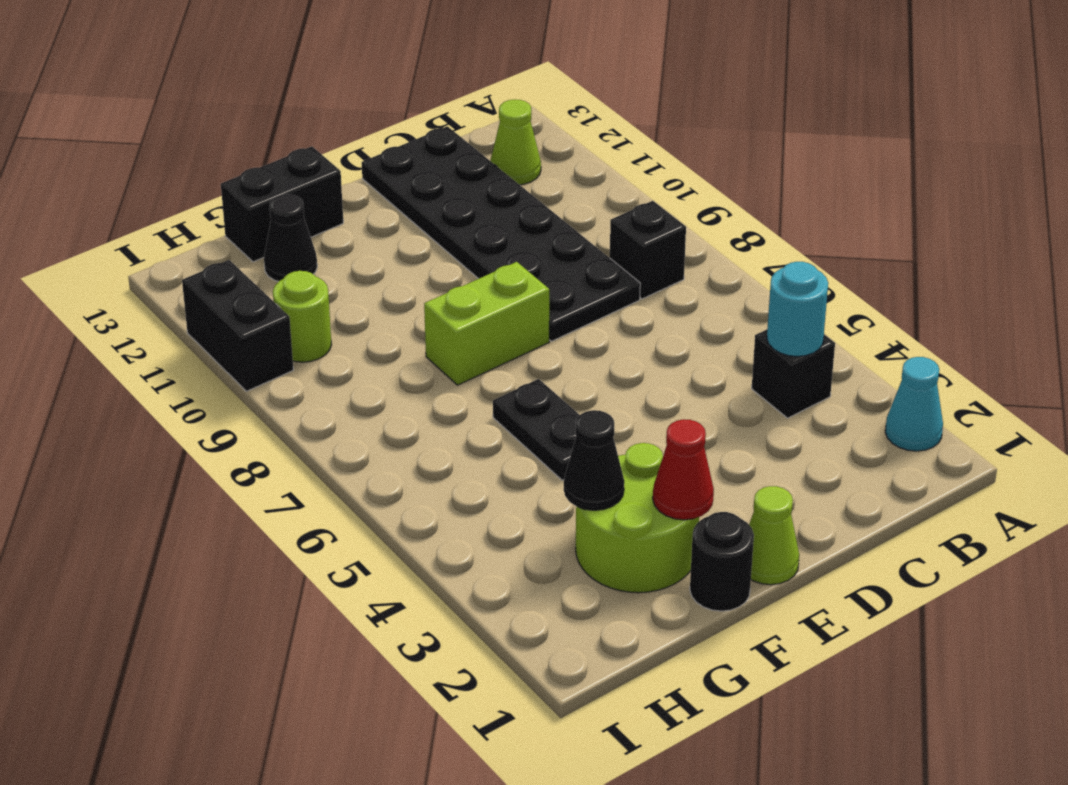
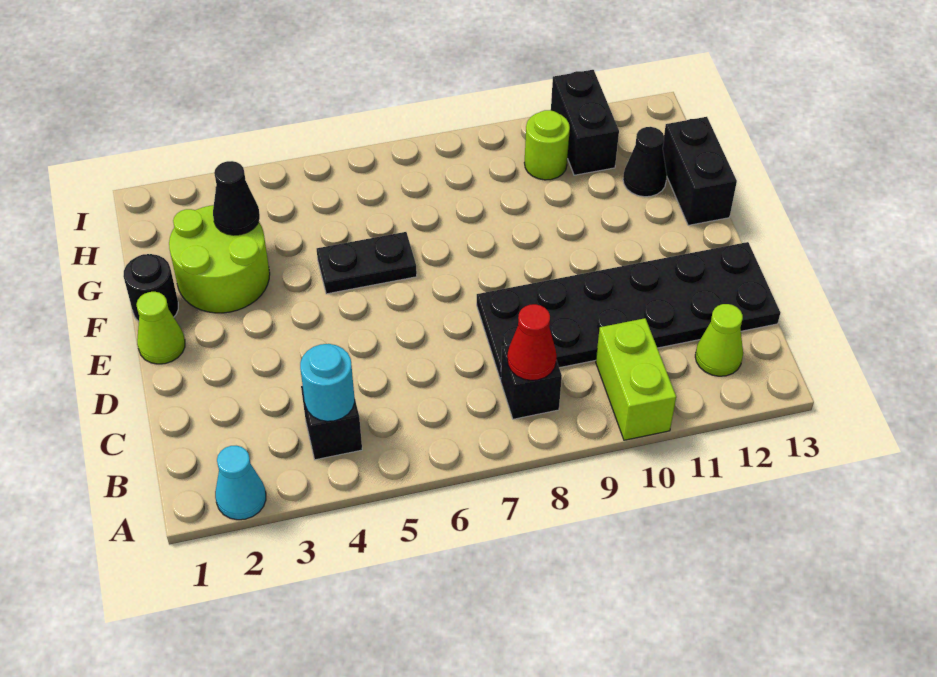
lime brick E8:F8 level 1 -> lime brick A10:B10 level 1
red cone F2 level 2 -> red cone B8 level 2
black brick I10:I11 level 1 -> black brick H11:I11 level 1

